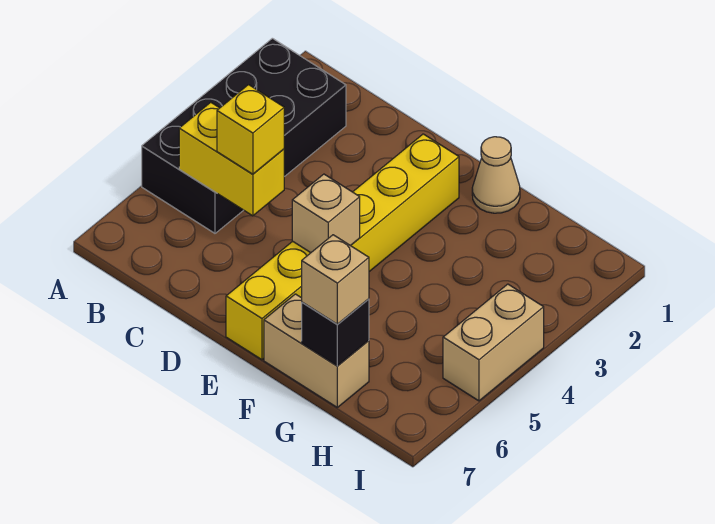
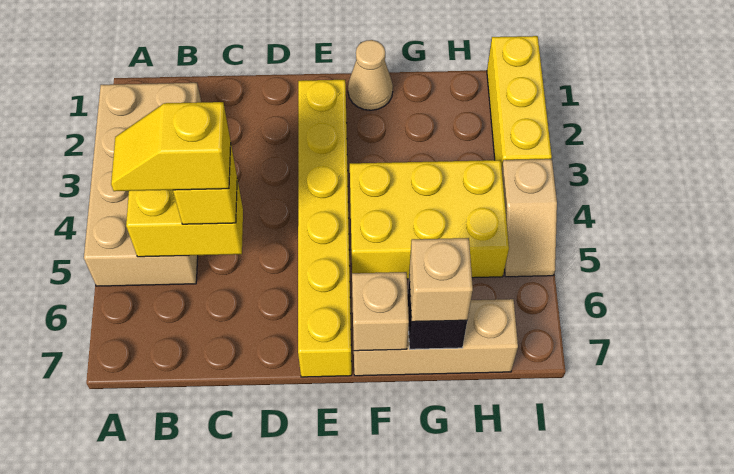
black brick A2:B5 level 1 -> tan brick A2:B5 level 1
none -> yellow slope B5:C5 level 4 top C
tan brick E5 level 2 -> tan brick F7 level 2
none -> yellow brick F4:H5 level 1
tan brick F7:G7 level 1 -> tan brick F7:H7 level 1
none -> yellow brick I1:I3 level 1
tan brick I4:I5 level 1 -> tan slope I4:I5 level 1 top 4

